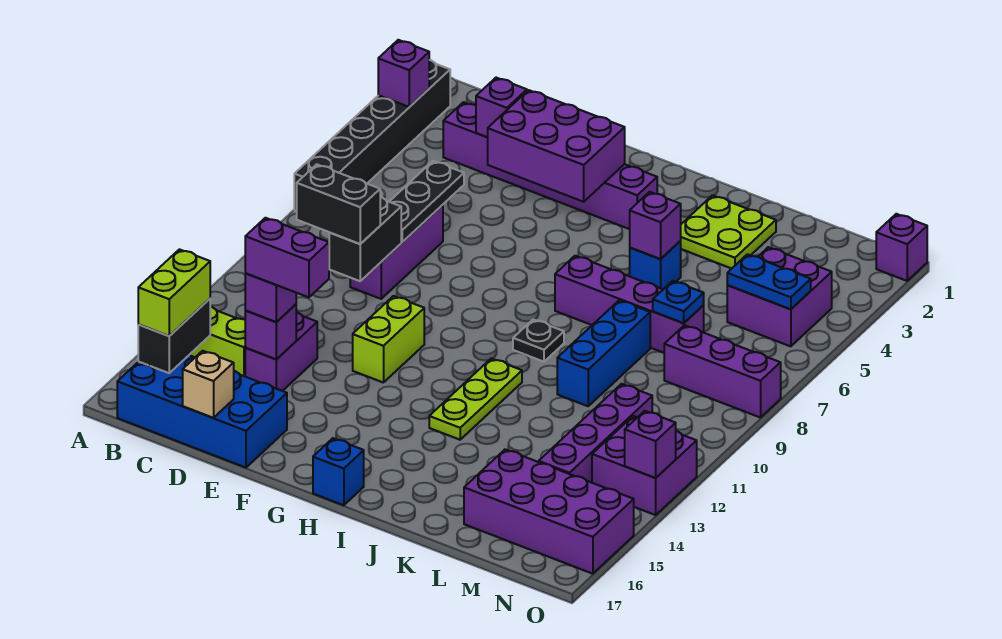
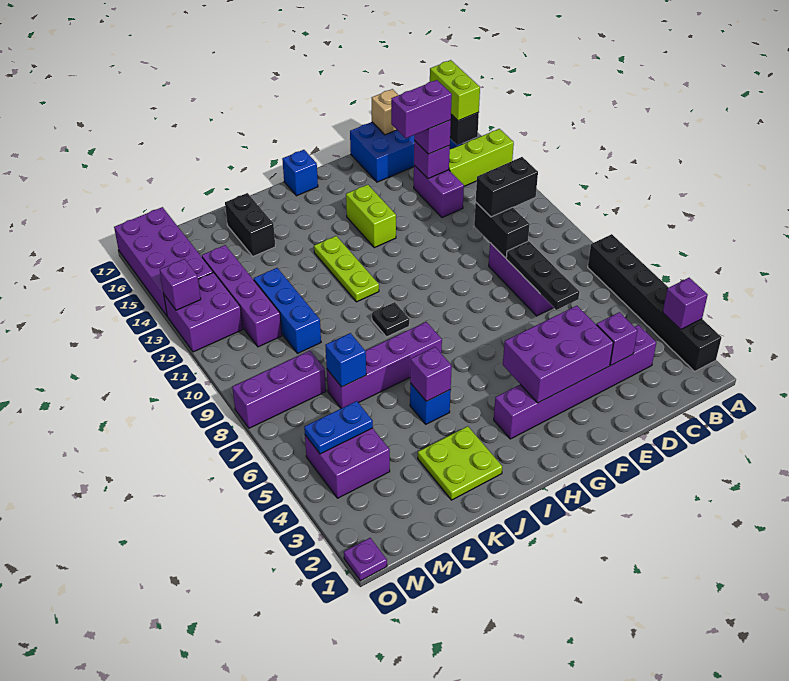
lime brick F11:F12 level 1 -> lime brick G13:G14 level 1
blue brick K8:K10 level 1 -> blue brick L10:L12 level 1
none -> black brick K15:K16 level 1
blue plate L7 level 2 -> blue brick L7 level 2
purple brick L15:O16 level 1 -> purple brick N14:O17 level 1
purple brick O1 level 1 -> purple plate O1 level 1

